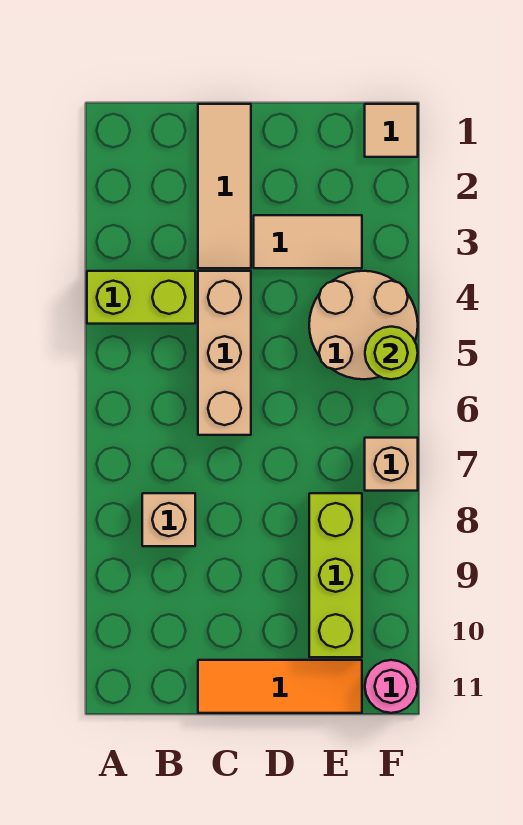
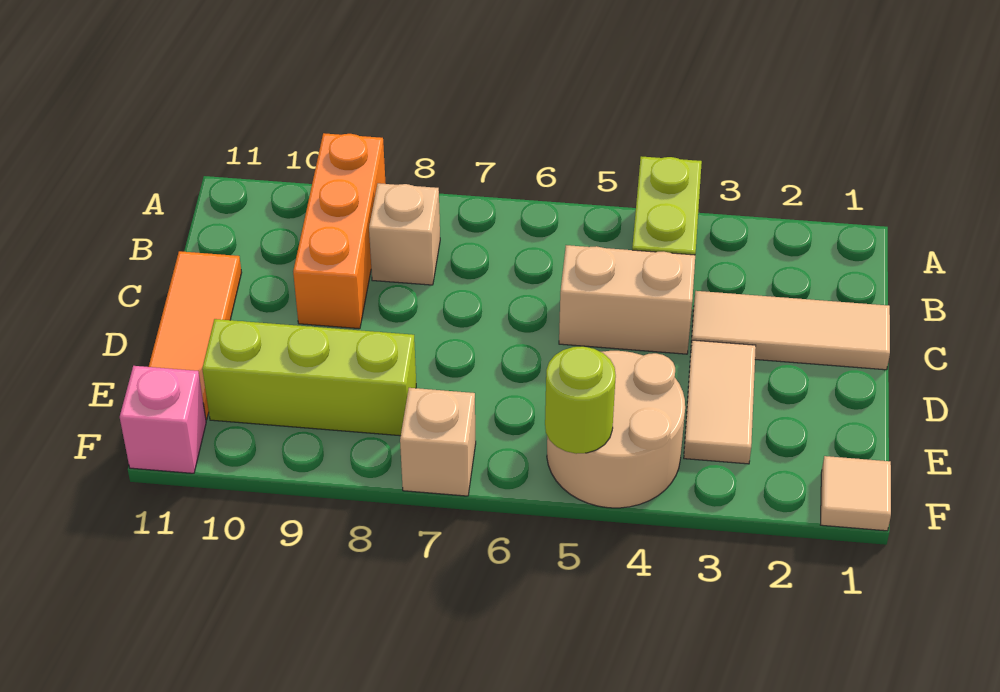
none -> orange brick A9:C9 level 1
tan brick C4:C6 level 1 -> tan brick C4:C5 level 1
pink round brick F11 level 1 -> pink brick F11 level 1

